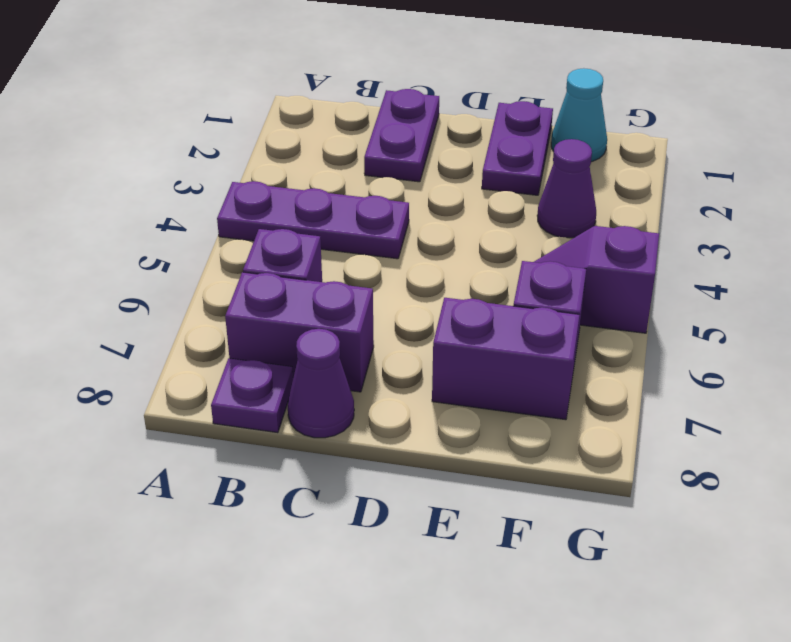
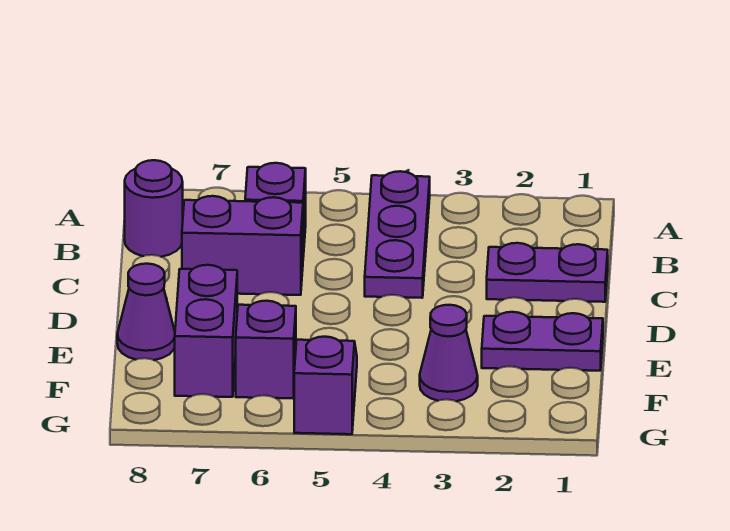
purple brick B7:C7 level 1 -> purple brick C6:C7 level 1
purple plate B8 level 1 -> purple round brick B8 level 1
purple cone C8 level 1 -> purple cone E8 level 1
cyan cone F1 level 1 -> none

